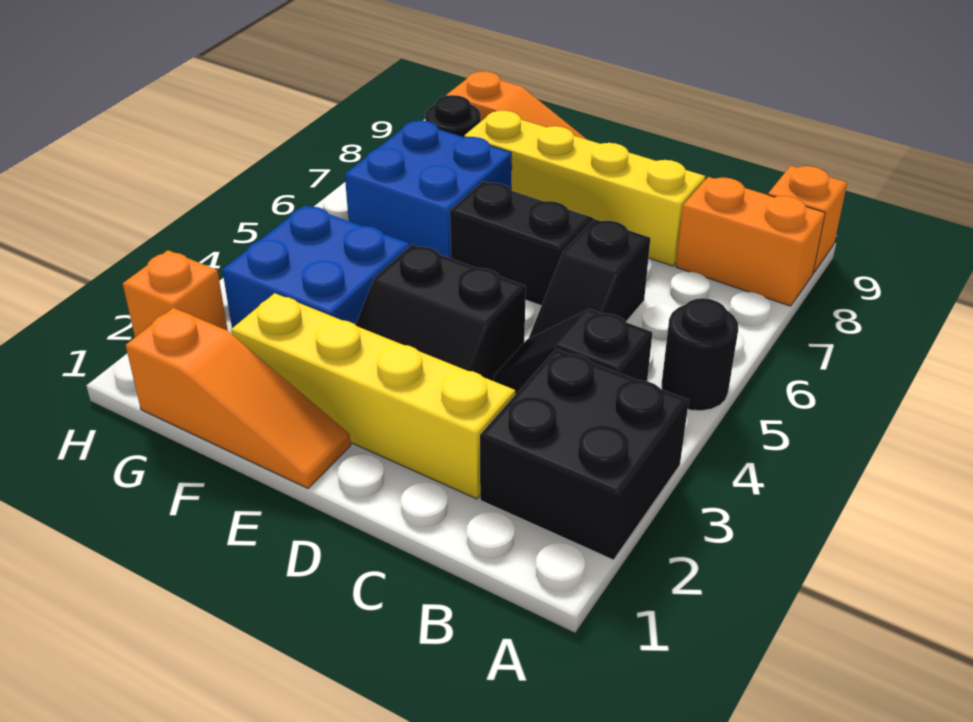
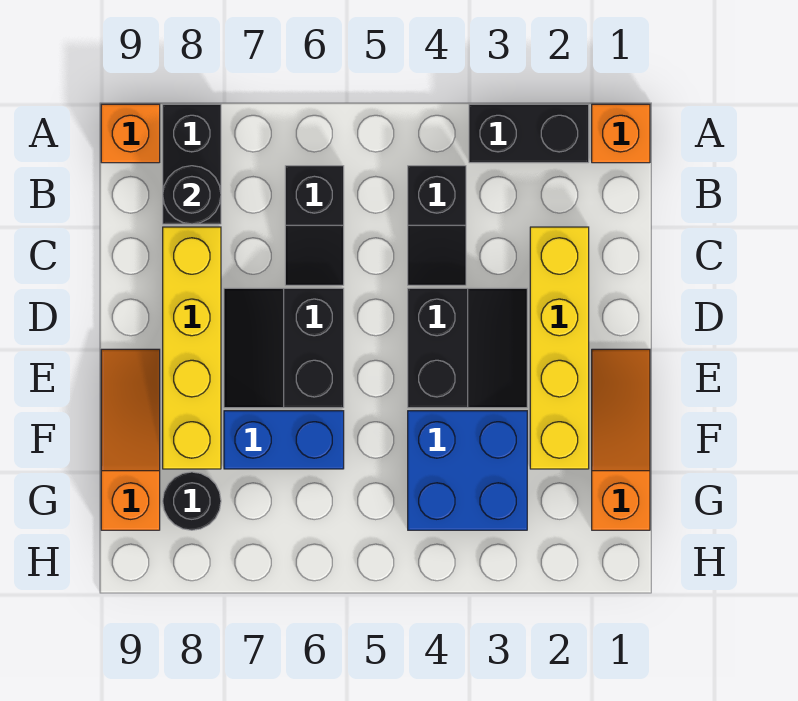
black brick A2:B3 level 1 -> black brick A2:A3 level 1
black round brick A5 level 1 -> black round brick B8 level 2
orange brick A8:B8 level 1 -> black brick A8:B8 level 1
black slope C5:C6 level 1 top 6 -> black slope B6:C6 level 1 top B
blue brick F6:G7 level 1 -> blue brick F6:F7 level 1
orange brick H2 level 1 -> orange brick A1 level 1

